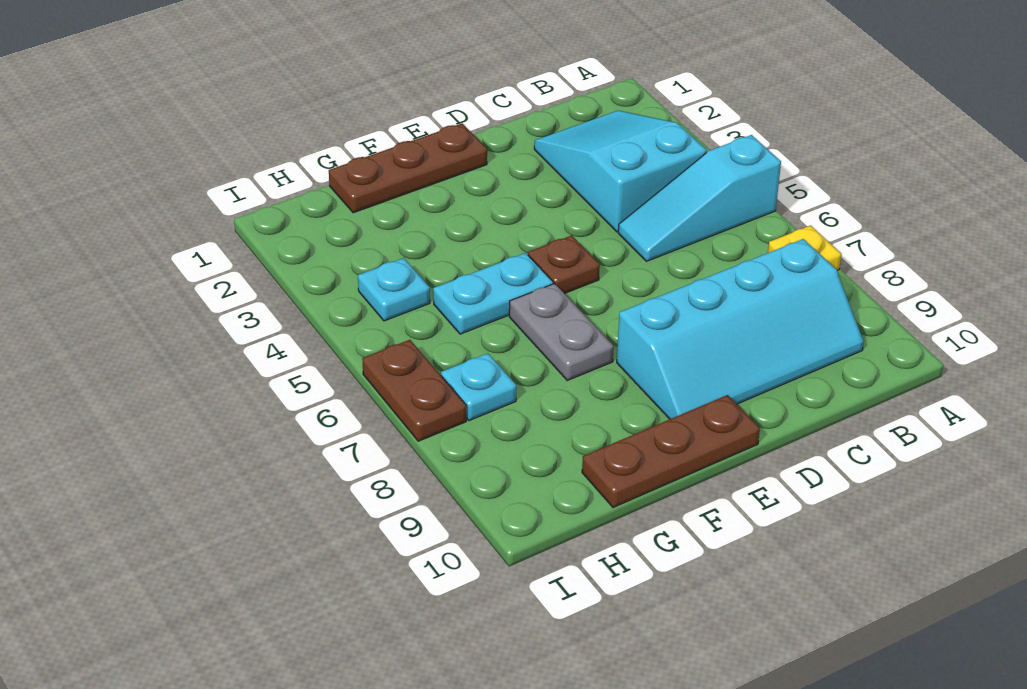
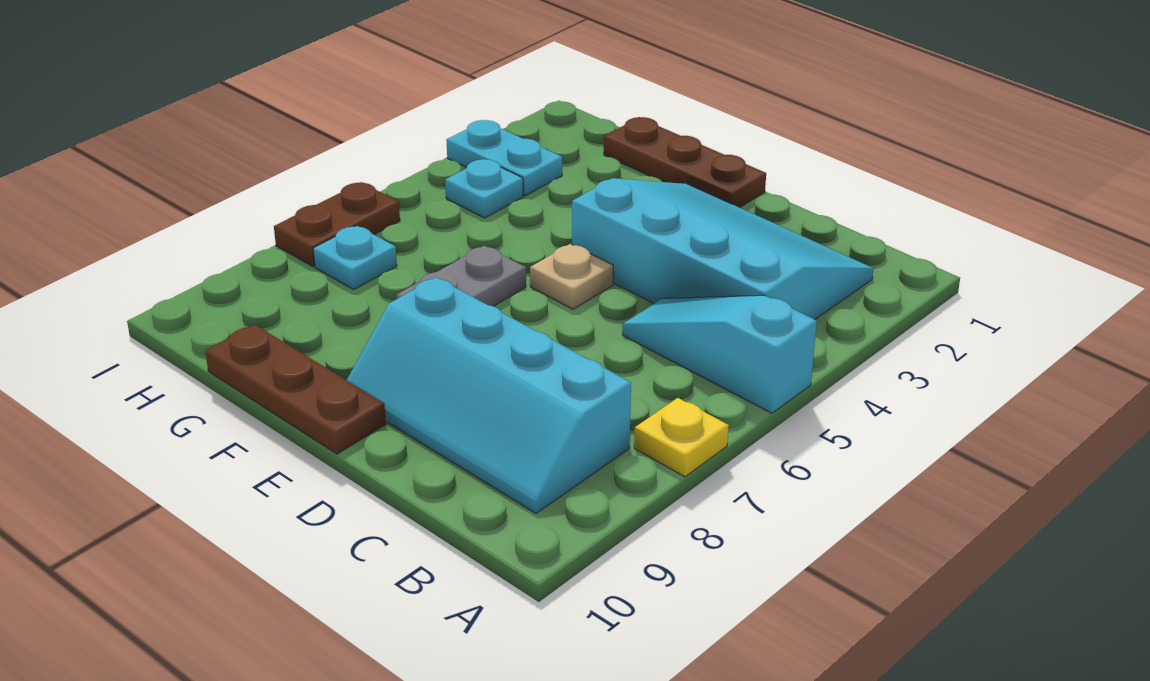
cyan slope B2:C4 level 1 top 4 -> cyan slope B2:E4 level 1 top 4
brown plate E5 level 1 -> tan plate E5 level 1
cyan plate F5:G5 level 1 -> cyan plate H3:I3 level 1

